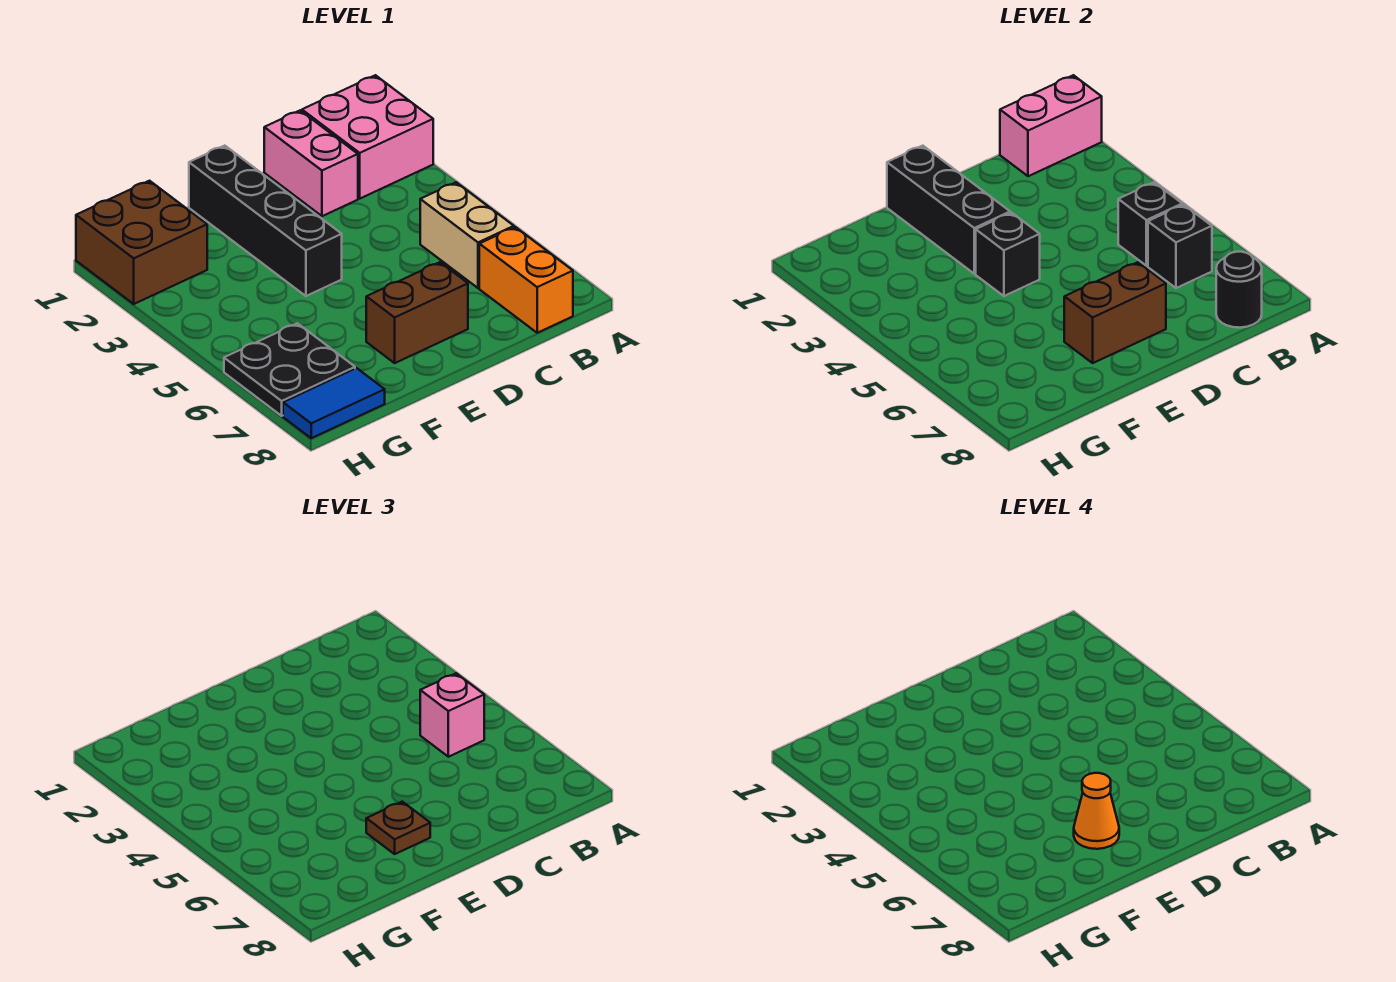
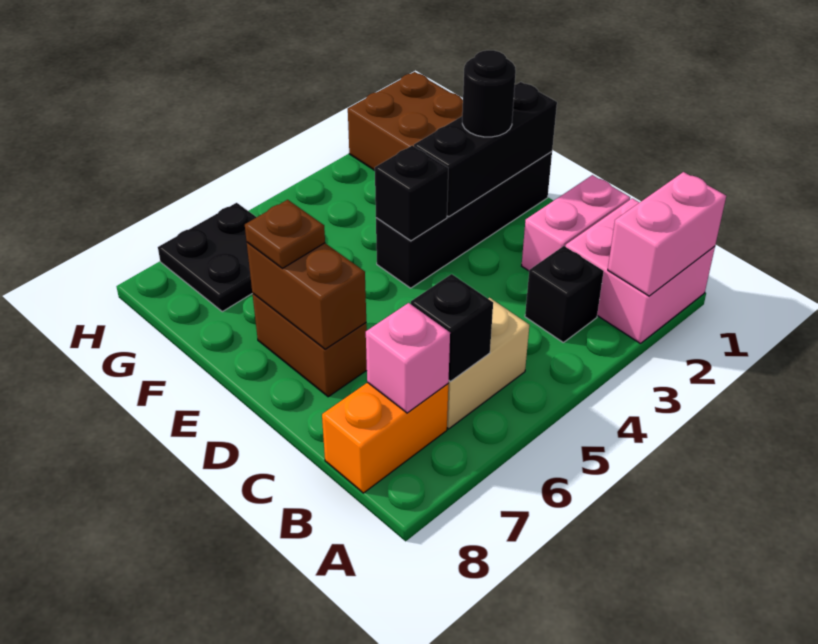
pink brick A1:B1 level 2 -> pink brick A1:A2 level 2
black brick B5 level 2 -> black brick B3 level 1
pink brick B5 level 3 -> pink brick B7 level 2
black round brick B8 level 2 -> black round brick E2 level 3
orange cone E7 level 4 -> none
blue tile G8:H8 level 1 -> none

